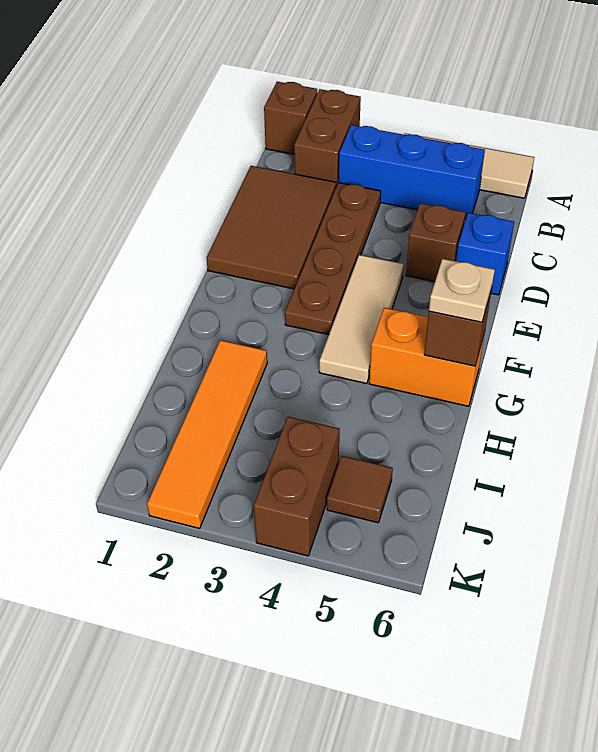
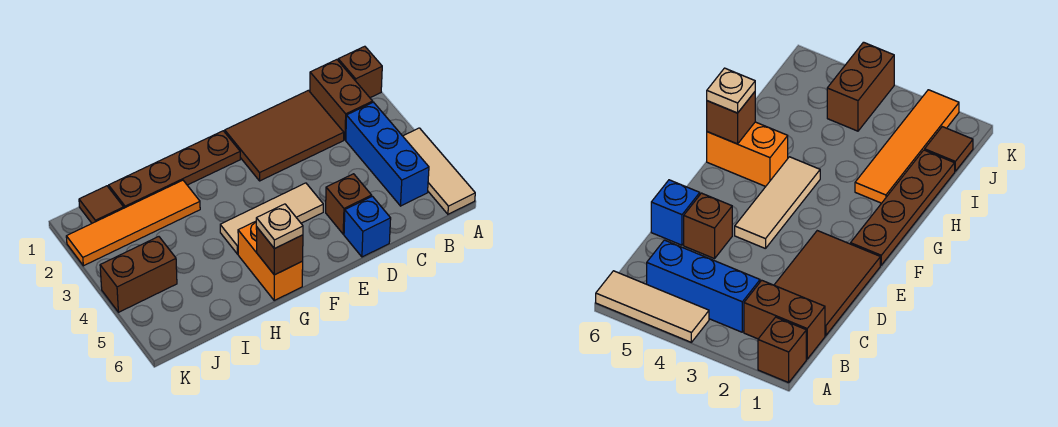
brown brick A2:B2 level 1 -> brown brick B1:B2 level 1
brown plate C3:F3 level 1 -> brown plate F1:I1 level 1
brown tile J5 level 1 -> brown tile J1 level 1

